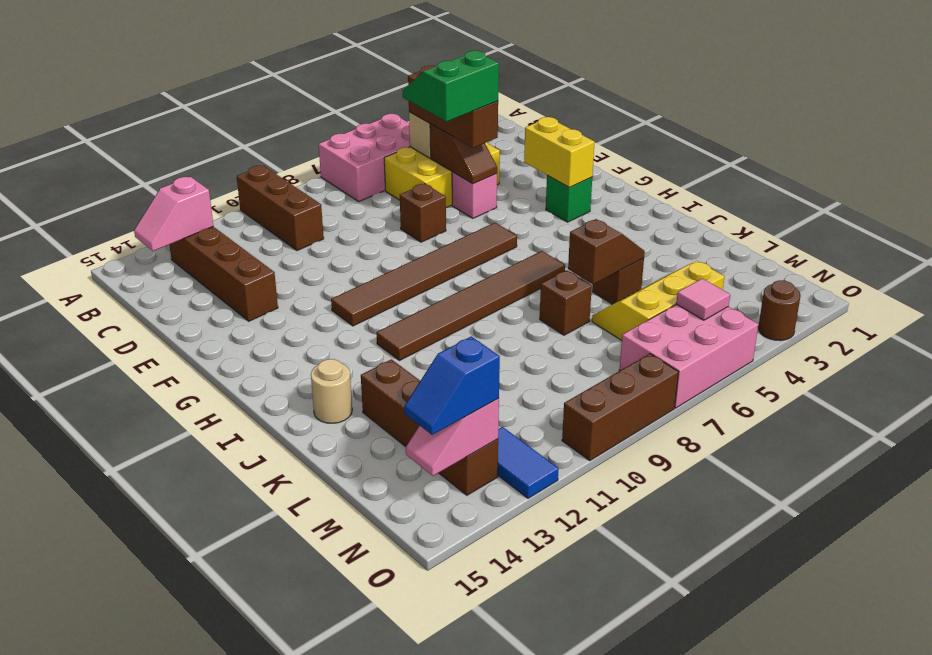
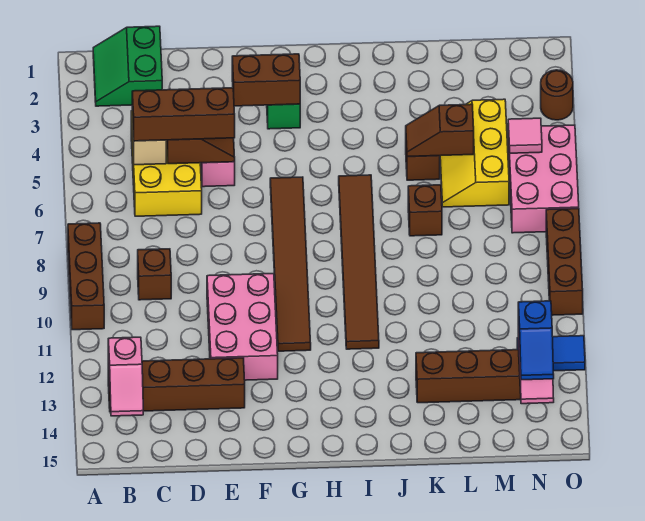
pink brick A5:B7 level 1 -> pink brick E10:F12 level 1
brown brick A10:C10 level 1 -> brown brick A8:A10 level 1
green slope D5:E6 level 4 top E -> green slope B1:C2 level 1 top C
brown brick E7 level 1 -> brown brick C9 level 1
yellow brick F3:G3 level 2 -> brown brick F3:G3 level 2
tan round brick J14 level 1 -> none
brown slope K5:K6 level 2 top 6 -> brown slope K5:L5 level 2 top L

